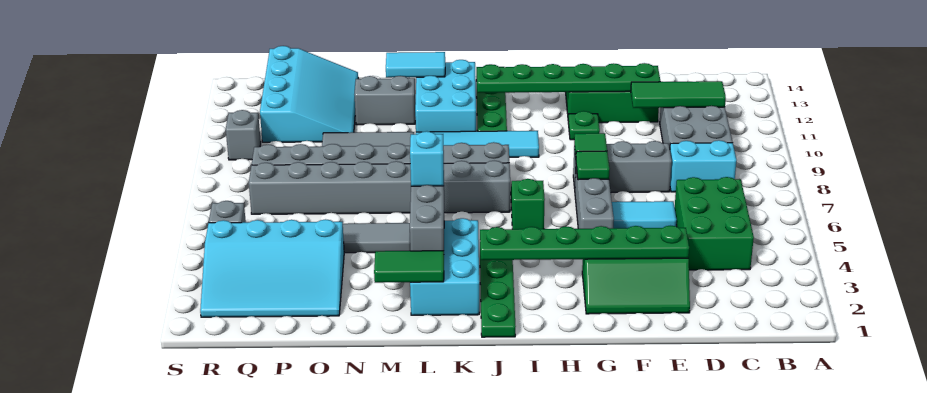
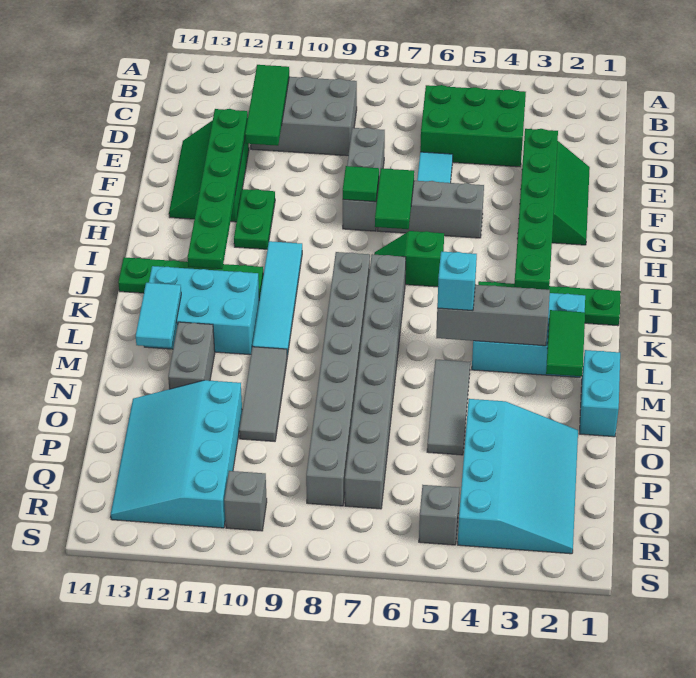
cyan brick C8:D8 level 1 -> cyan brick M1:N1 level 1
green tile G7 level 2 -> green tile G7:H7 level 2
green plate G11 level 1 -> green plate G11:H11 level 1
cyan slope O11:Q14 level 1 top Q -> cyan slope O11:R13 level 1 top 11

